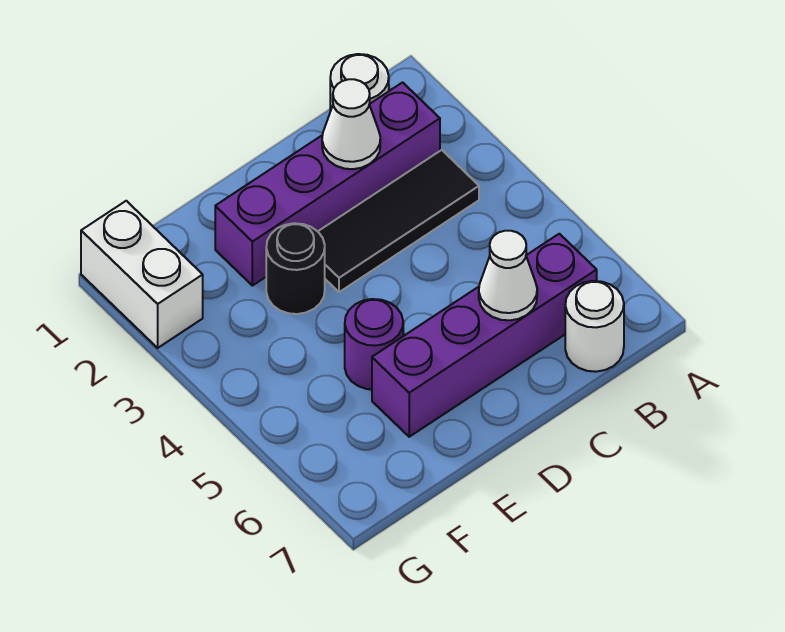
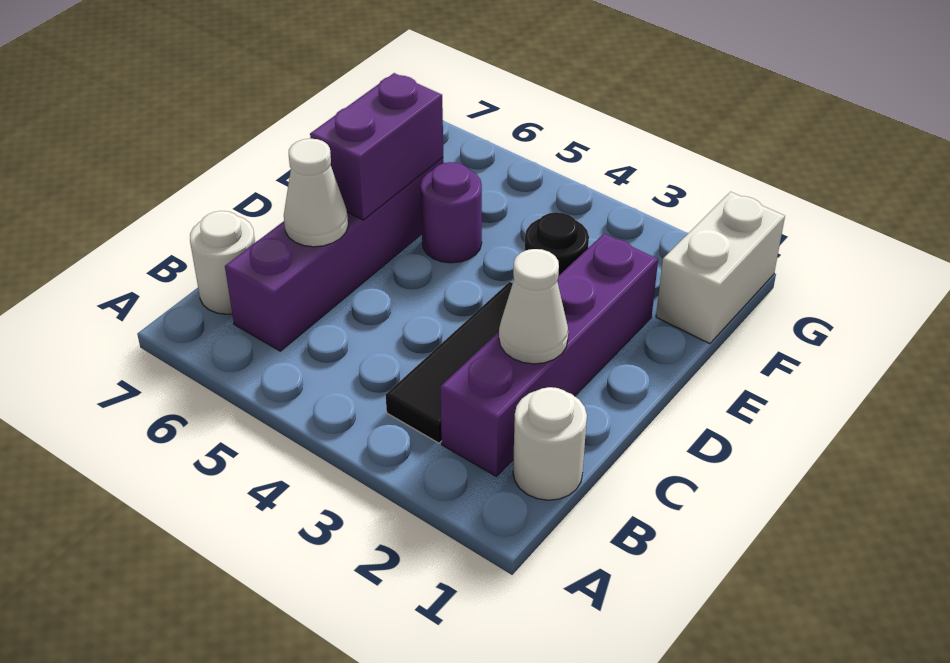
none -> purple brick D6:E6 level 2
white brick G1:G2 level 1 -> white brick F1:G1 level 1

